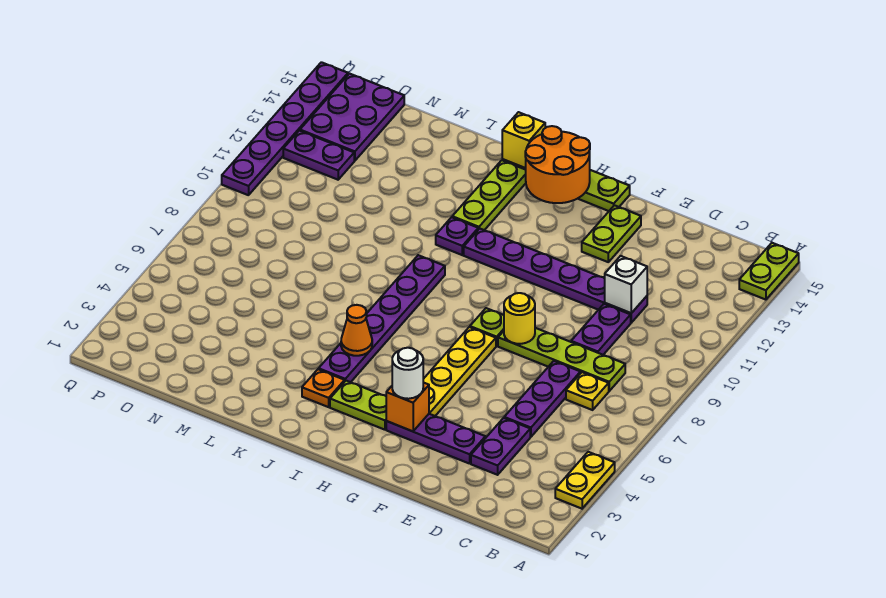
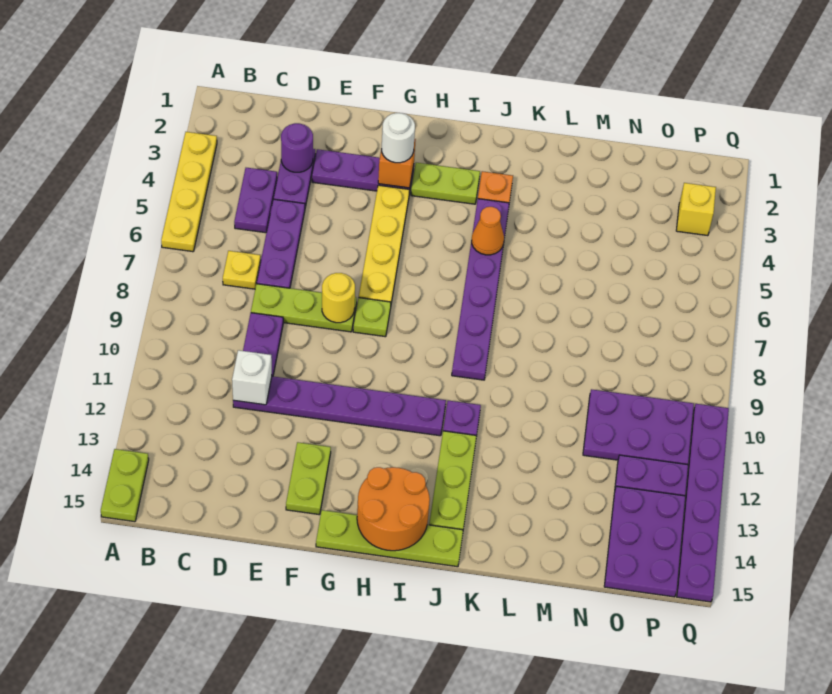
yellow plate A3:A4 level 1 -> yellow plate A3:A6 level 1
none -> purple plate C4:C5 level 1
lime plate C8:F8 level 1 -> lime plate D8:F8 level 1
none -> purple round brick D3 level 2
yellow brick J15 level 2 -> yellow brick P3 level 1
none -> purple plate N10:P11 level 1

